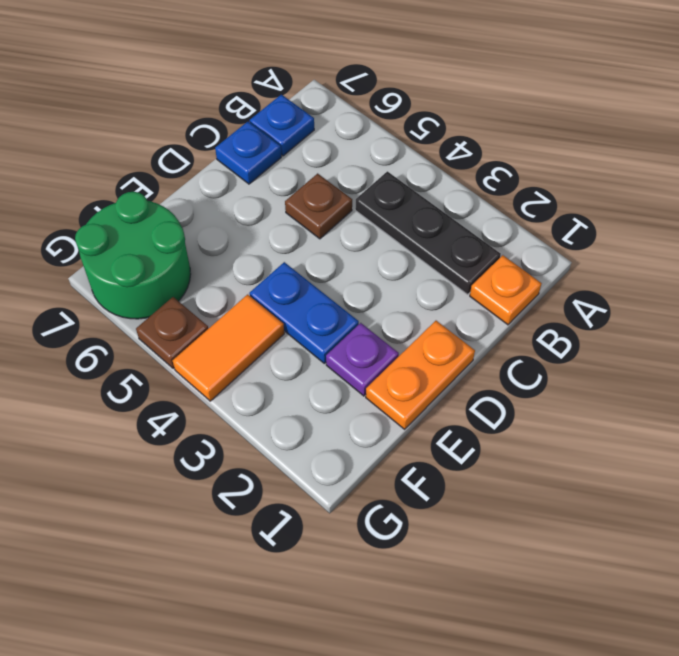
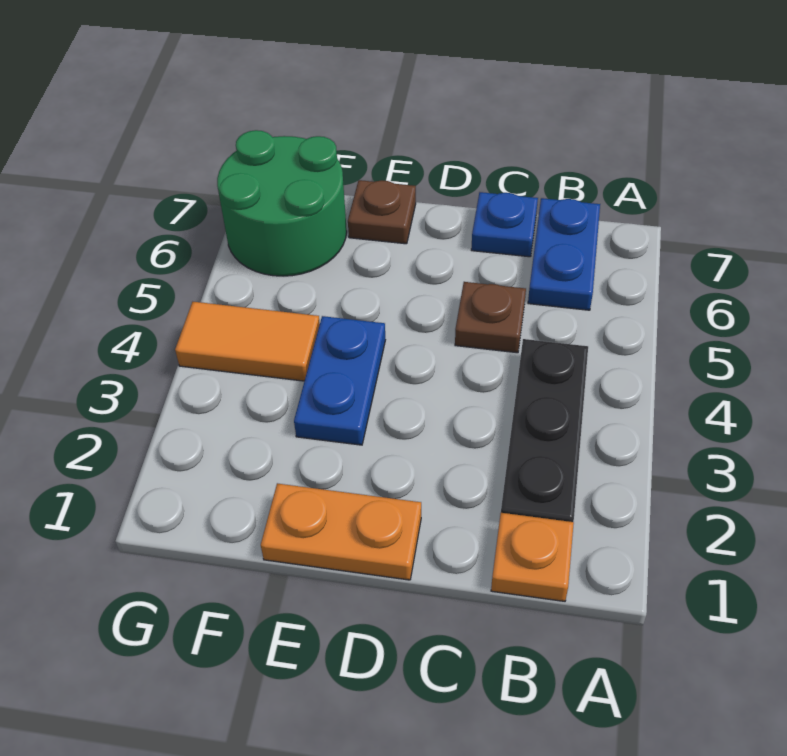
blue plate B7 level 1 -> blue plate B6:B7 level 1
purple plate E2 level 1 -> none
brown plate G5 level 1 -> brown plate E7 level 1

